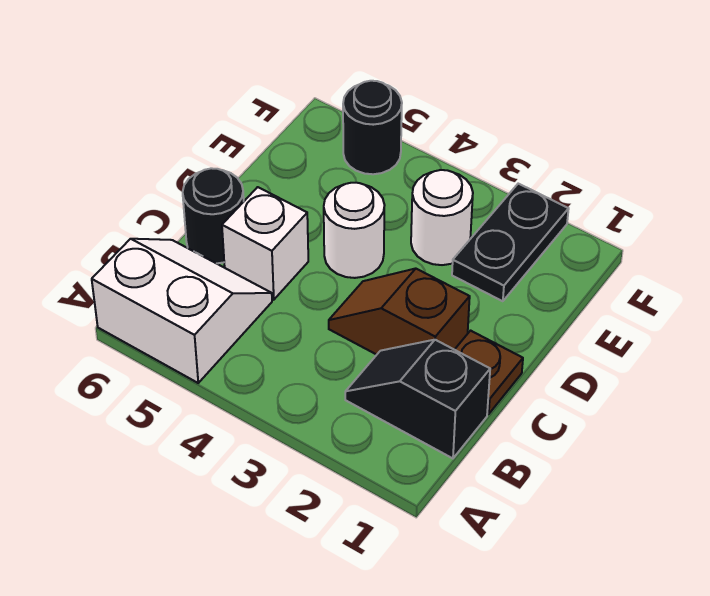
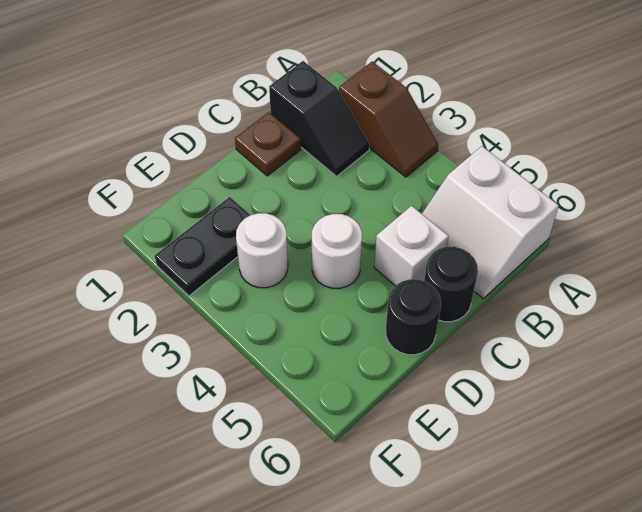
brown slope C2:C3 level 1 top 2 -> brown slope A2:A3 level 1 top 2
black round brick F5 level 1 -> black round brick D6 level 1

